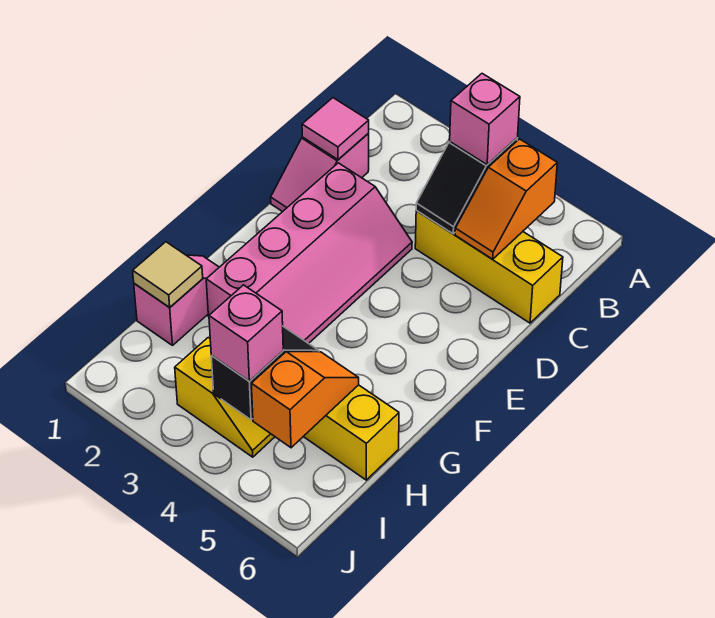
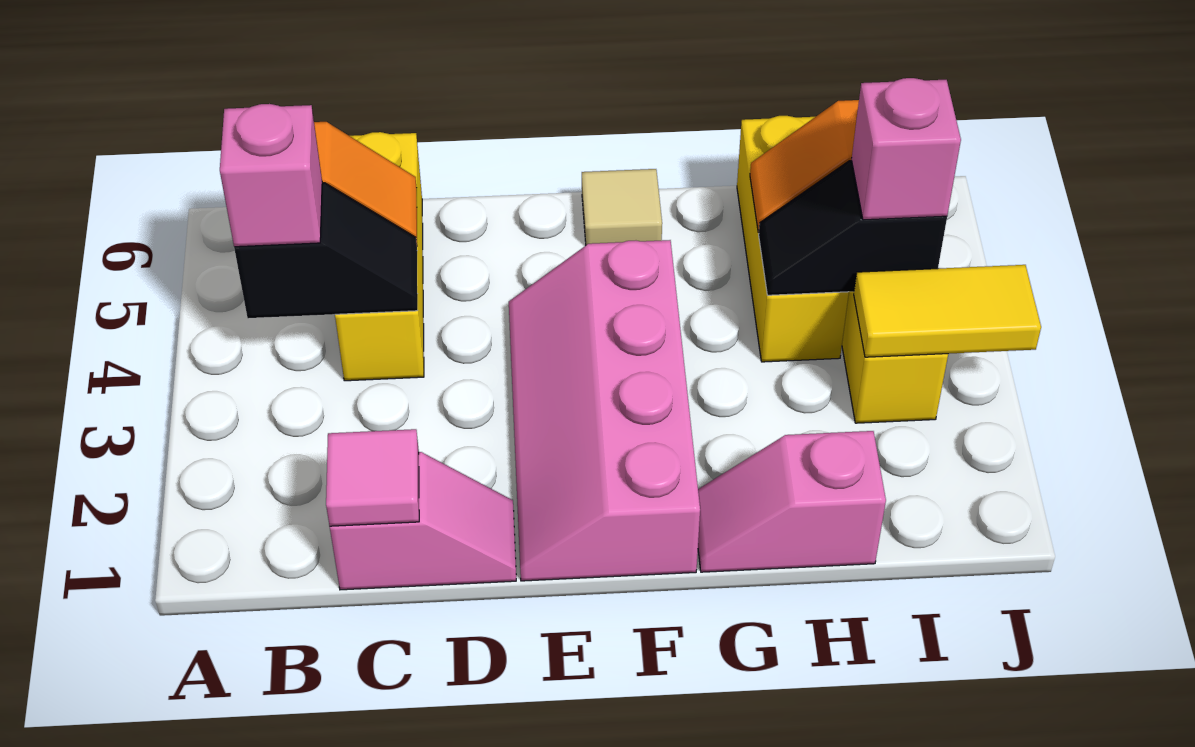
pink slope D2:G3 level 1 top 2 -> pink slope E1:F4 level 1 top F
tan tile H1 level 2 -> tan tile F6 level 1
none -> yellow tile I3:J3 level 2

